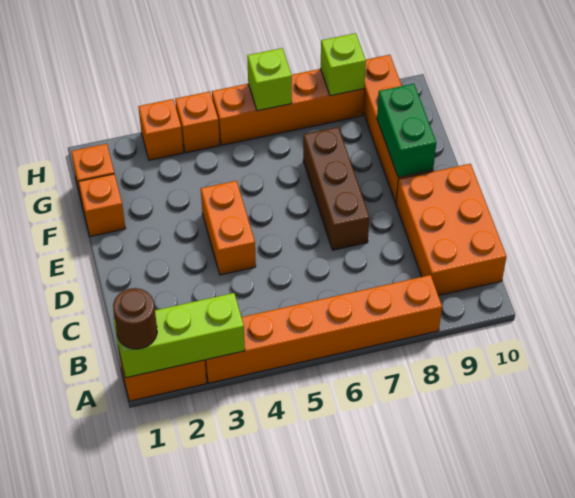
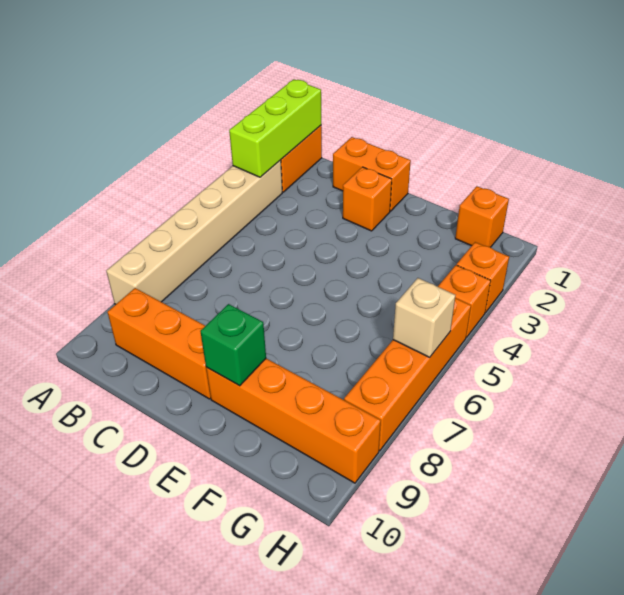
brown round brick A1 level 3 -> none
orange brick A3:A8 level 1 -> tan brick A3:A8 level 1
orange brick B9:D10 level 1 -> orange brick B9:D9 level 1
orange brick D4:E4 level 1 -> orange brick C1:D1 level 1
brown brick D7:F7 level 1 -> none
green brick E9:F9 level 2 -> green brick E9 level 2
orange brick F1 level 1 -> orange brick D2 level 1
lime brick H6 level 2 -> tan brick H6 level 2
lime brick H8 level 2 -> none

